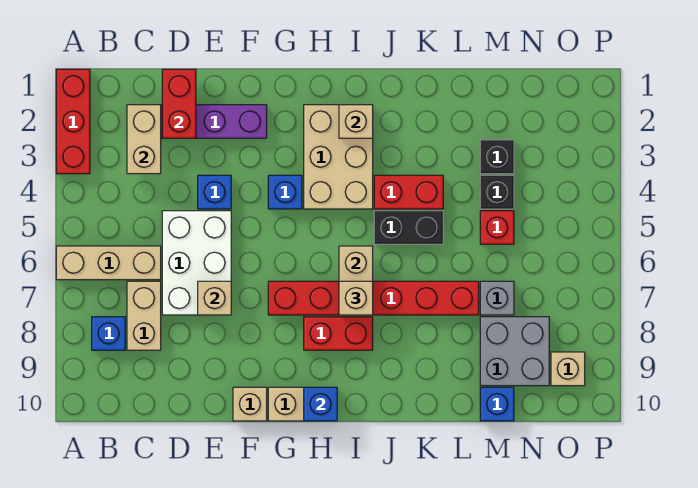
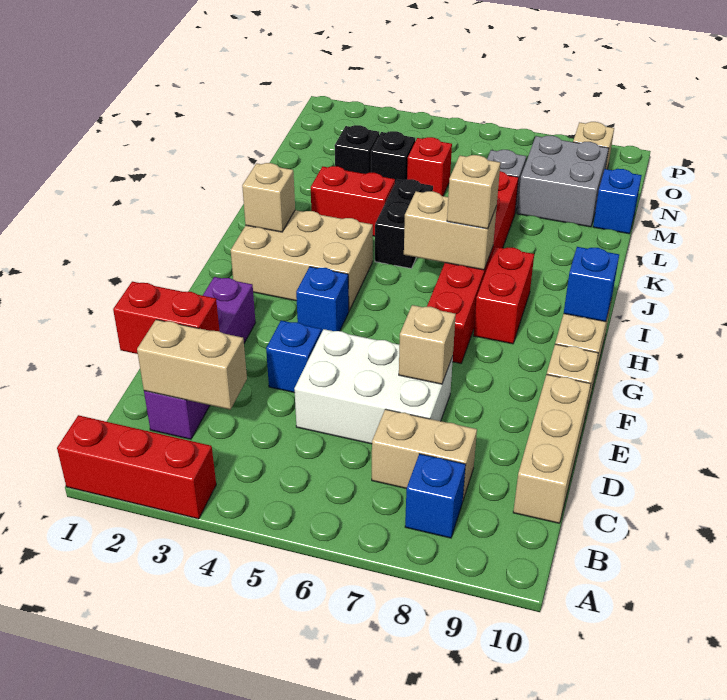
tan brick A6:C6 level 1 -> tan brick C10:E10 level 1
red brick J4:K4 level 1 -> red brick K3:K4 level 1

